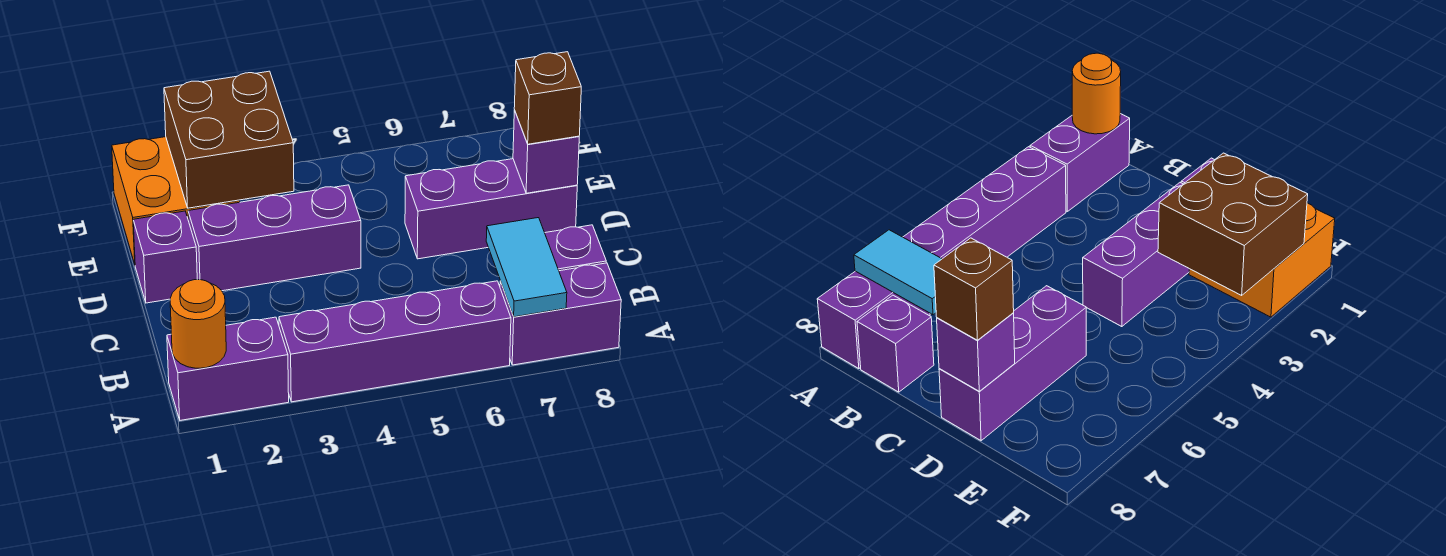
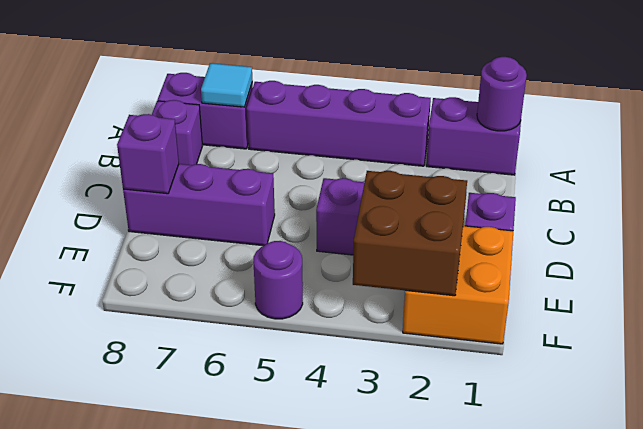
orange round brick A1 level 2 -> purple round brick A1 level 2
cyan tile A7:B7 level 2 -> cyan tile A7 level 2
brown brick D8 level 3 -> none
none -> purple round brick F5 level 1

